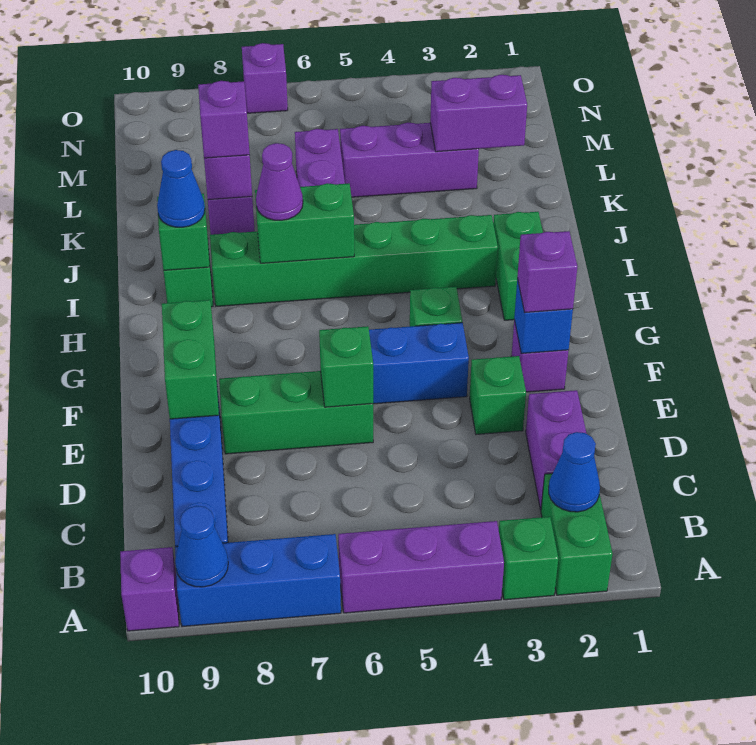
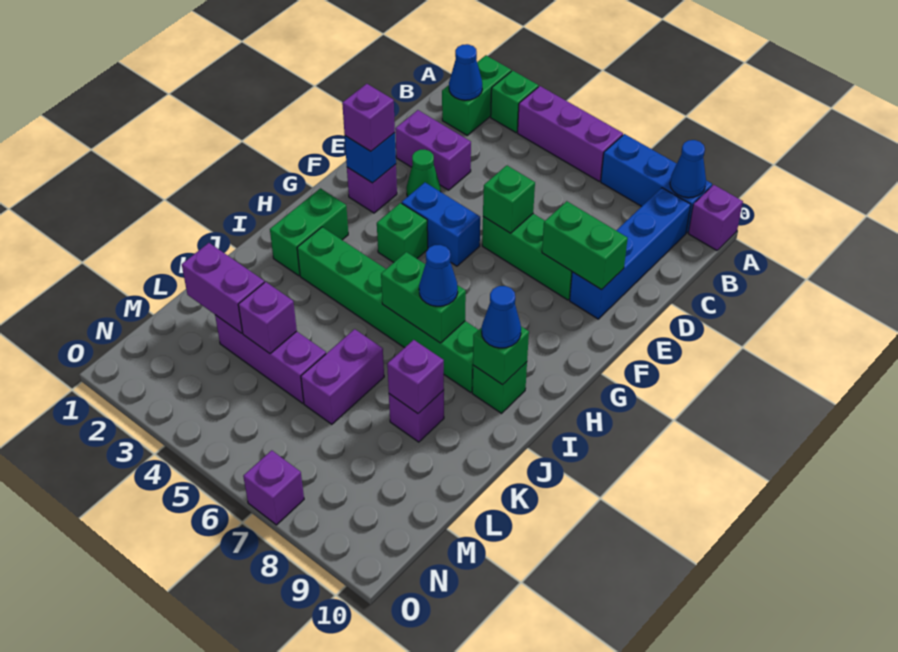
purple brick C2:D2 level 1 -> purple brick D2:D3 level 1
green brick E3 level 1 -> green cone E3 level 1
green brick E9:F9 level 2 -> green brick E8:E9 level 2
purple cone I7 level 3 -> blue cone I7 level 3
purple brick K8 level 3 -> purple brick L4 level 2

